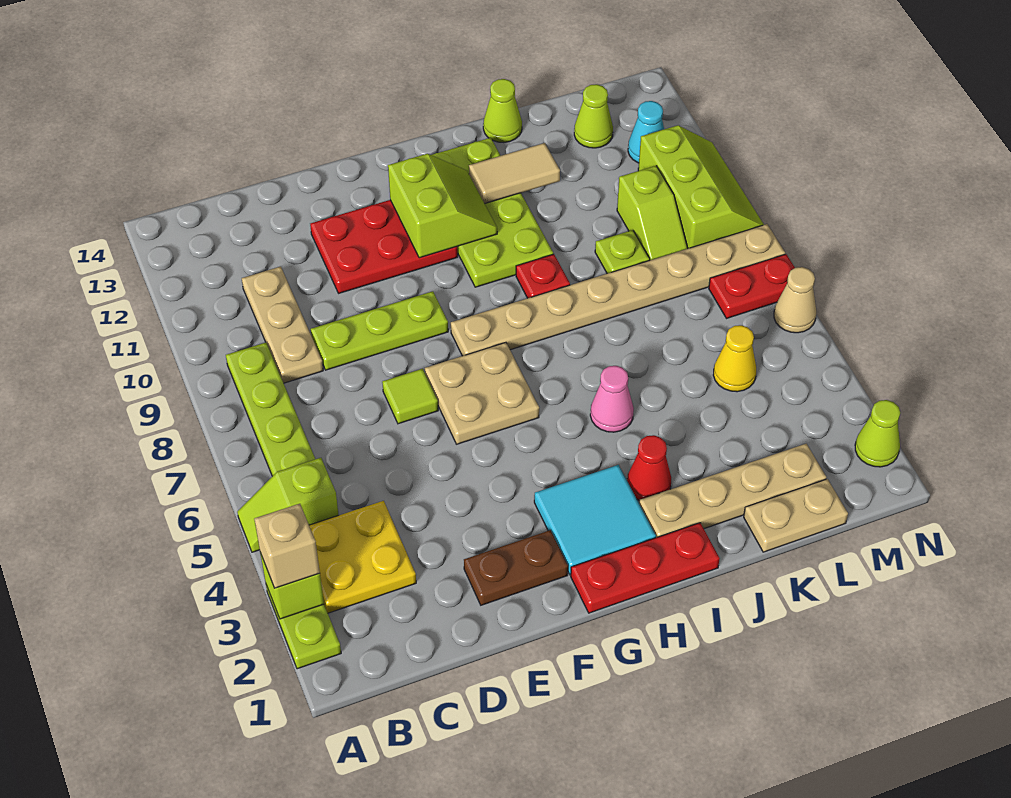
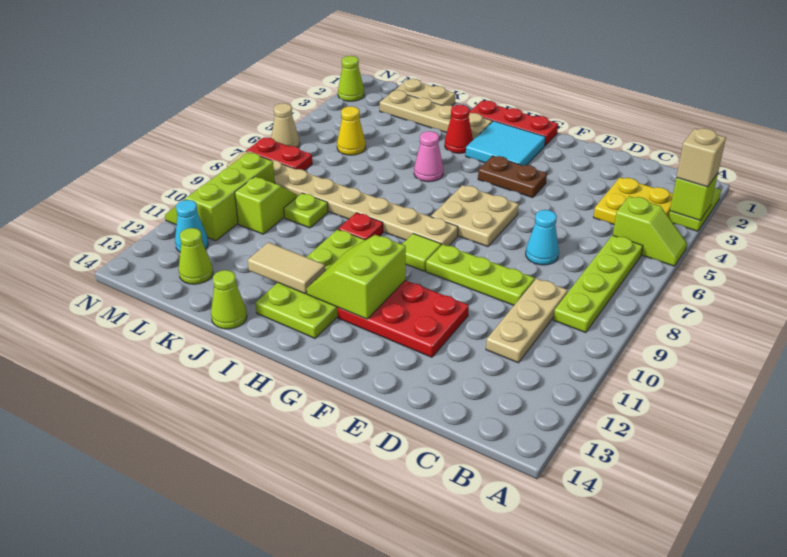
none -> cyan cone D7 level 1
brown plate E2:F2 level 1 -> brown plate F4:G4 level 1
lime tile E7 level 1 -> lime tile G9 level 1

